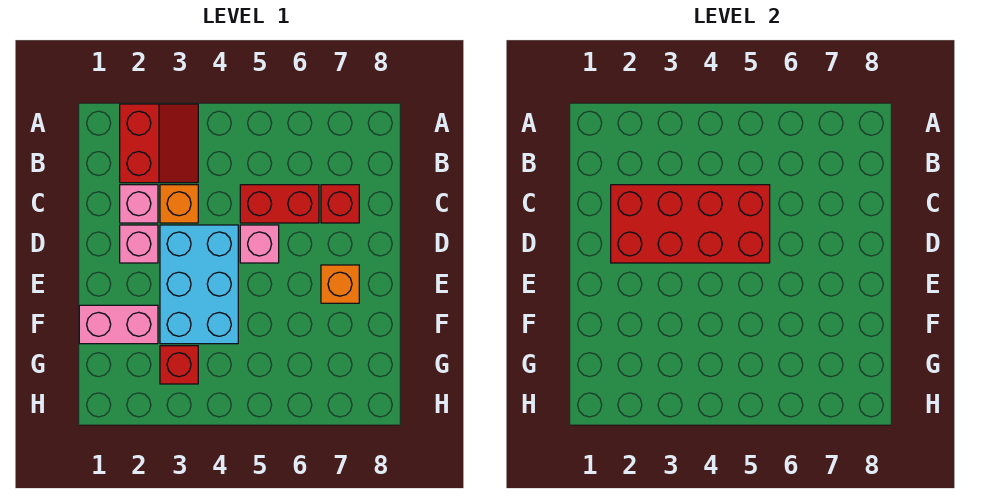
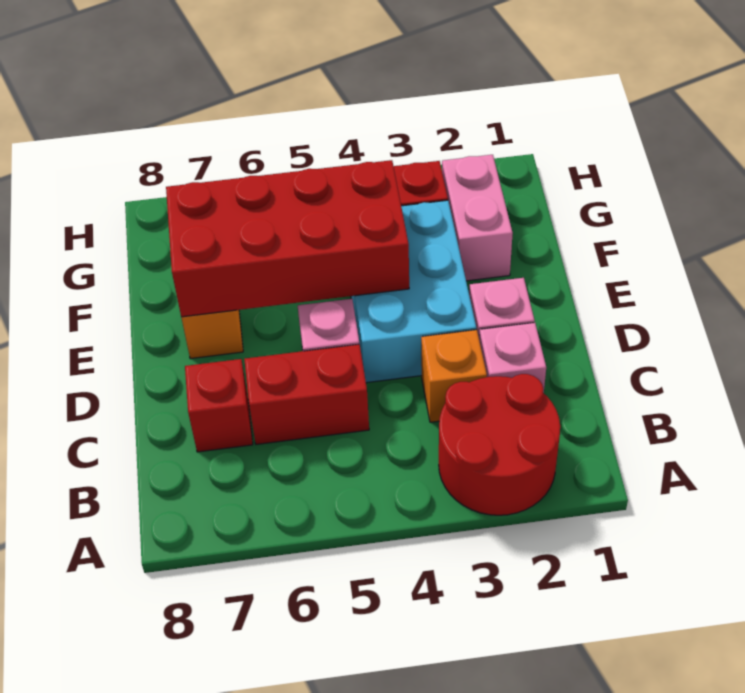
red slope A2:B3 level 1 top 2 -> red round brick A2:B3 level 1
red brick C2:D5 level 2 -> red brick E4:F7 level 2
pink brick F1:F2 level 1 -> pink brick F2:G2 level 1

